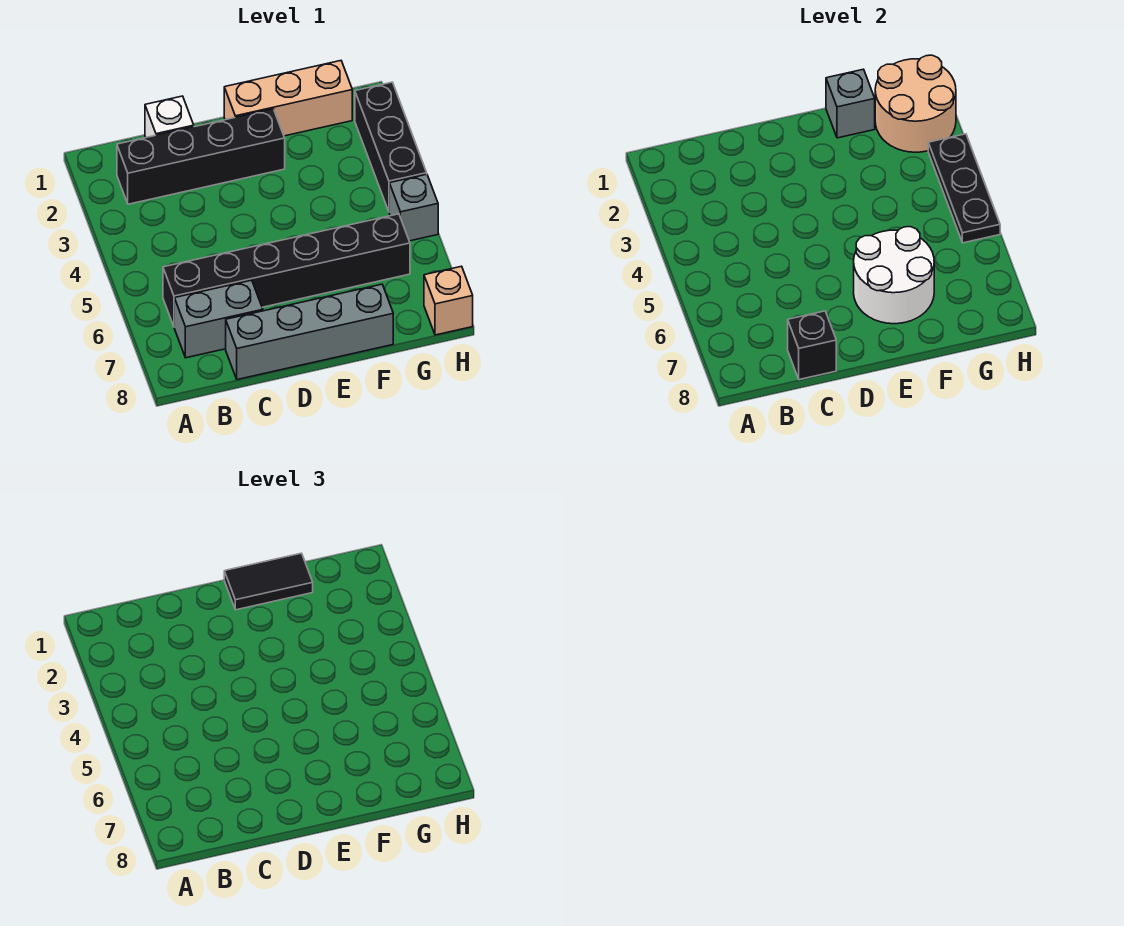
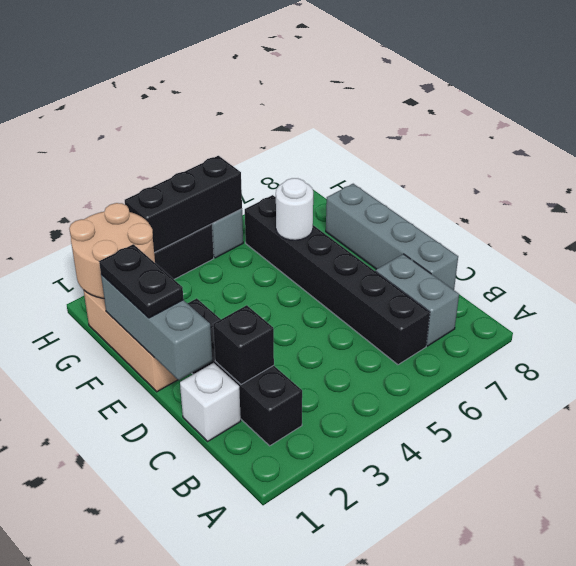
black brick C8 level 2 -> black brick C2 level 2
black tile E1:F1 level 3 -> black plate E1:F1 level 3
white round brick E6:F7 level 2 -> white round brick F6 level 2
grey brick F1 level 2 -> grey brick D1:F1 level 2
black plate H3:H5 level 2 -> black brick H3:H5 level 2
tan brick H8 level 1 -> none

